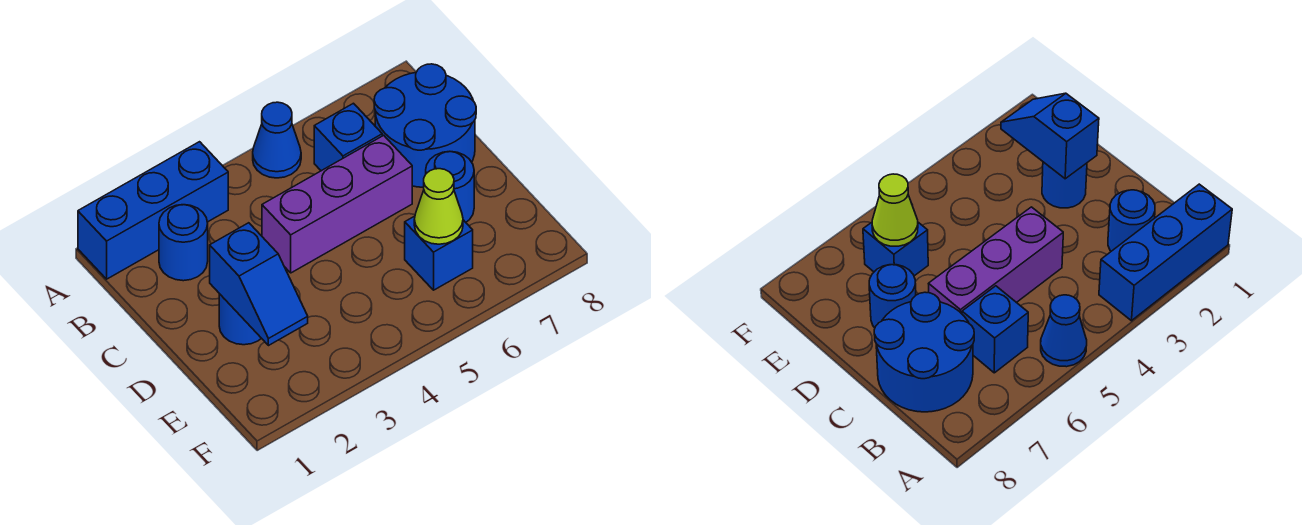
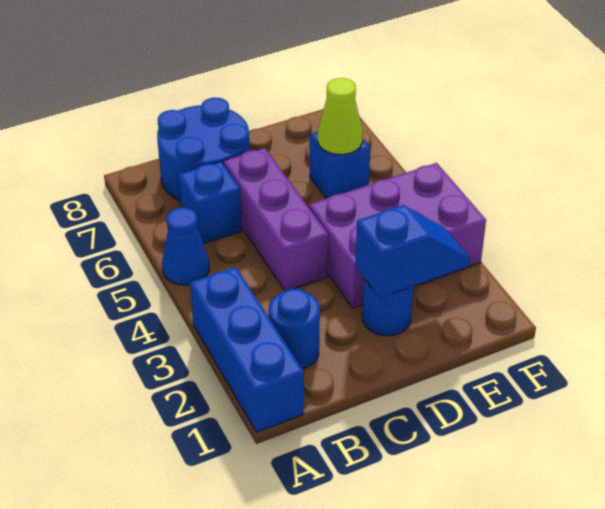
none -> purple brick D3:F4 level 1
blue round brick D7 level 1 -> none

